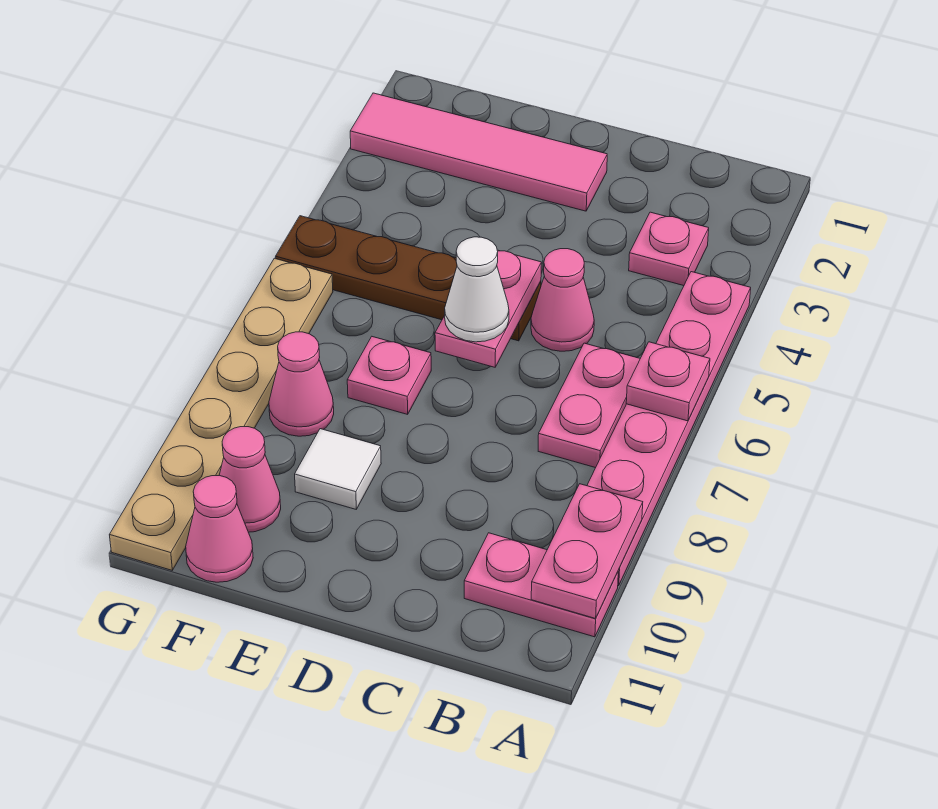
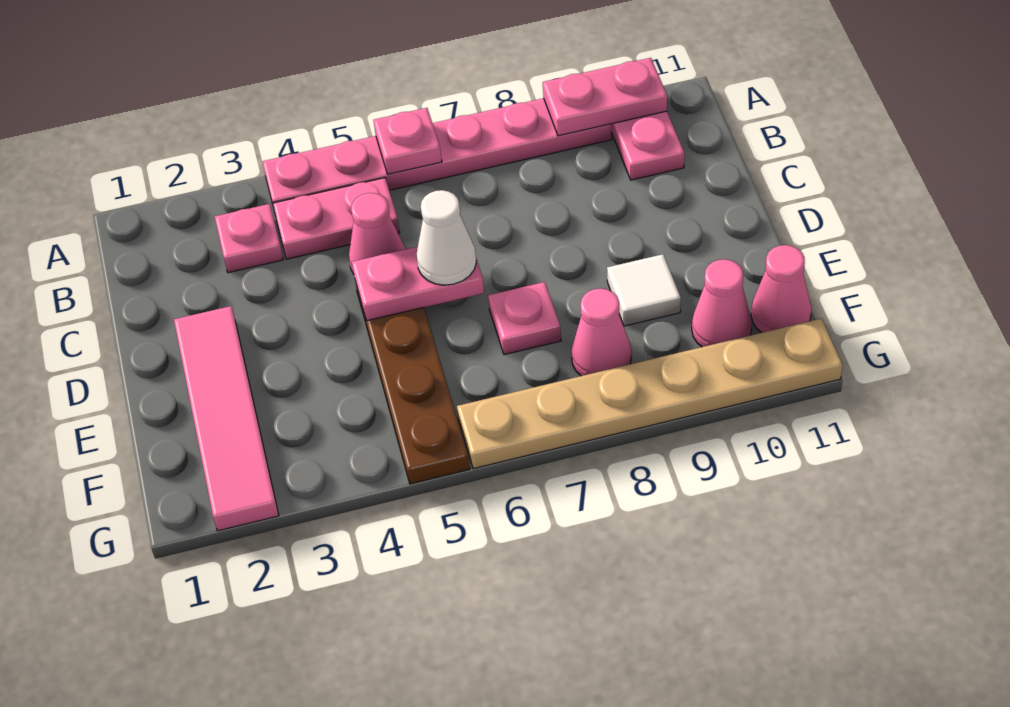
pink plate B6:B7 level 1 -> pink plate B4:B5 level 1

